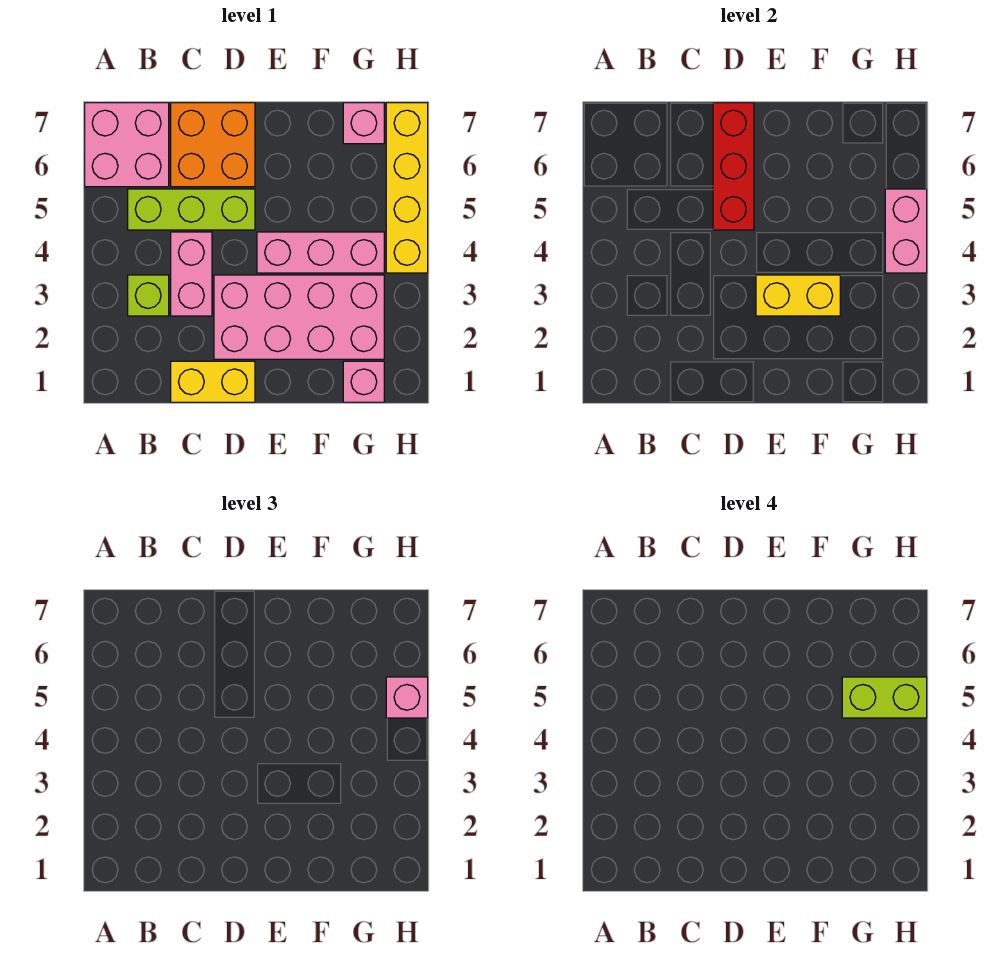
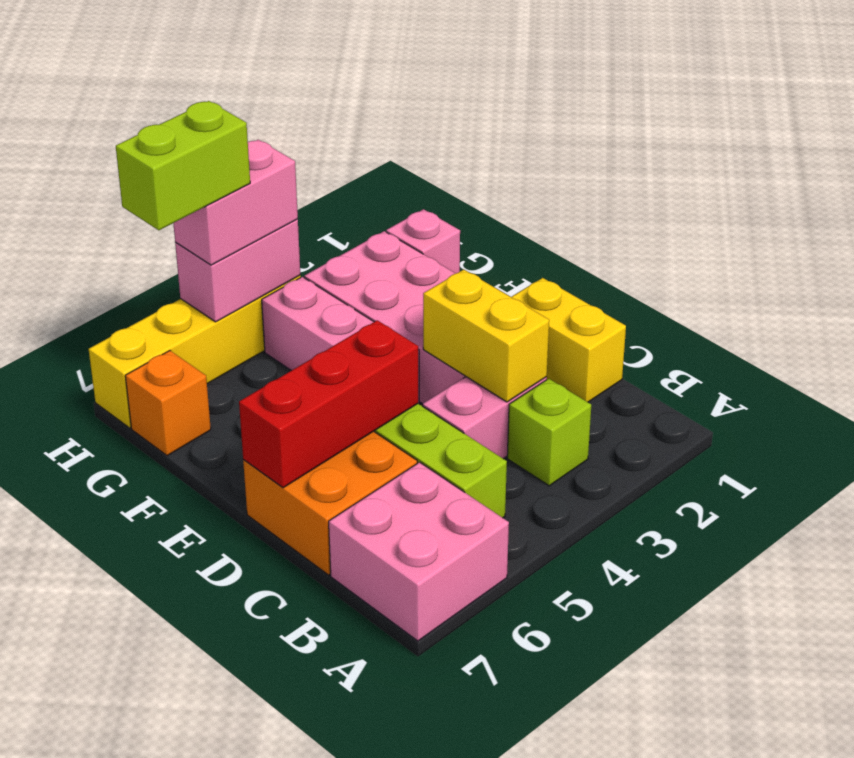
yellow brick E3:F3 level 2 -> yellow brick C3:D3 level 2
lime brick G5:H5 level 4 -> lime brick H5:H6 level 4
pink brick G7 level 1 -> orange brick G7 level 1
pink brick H5 level 3 -> pink brick H4:H5 level 3

